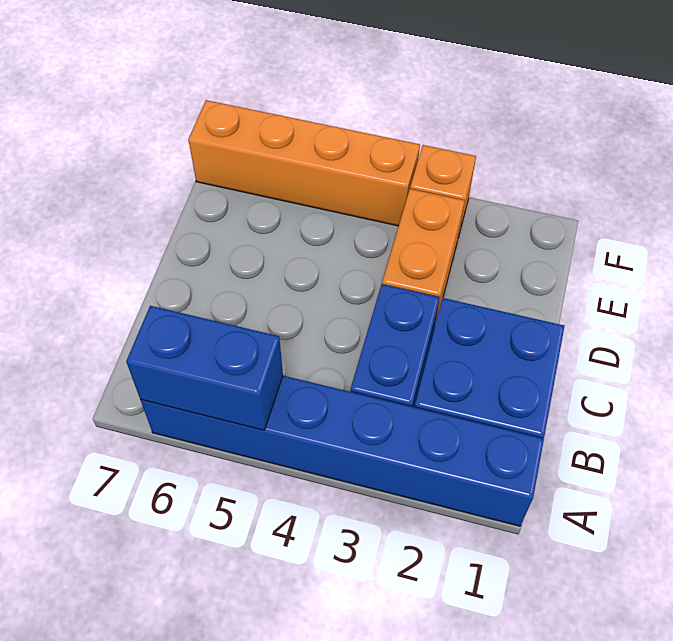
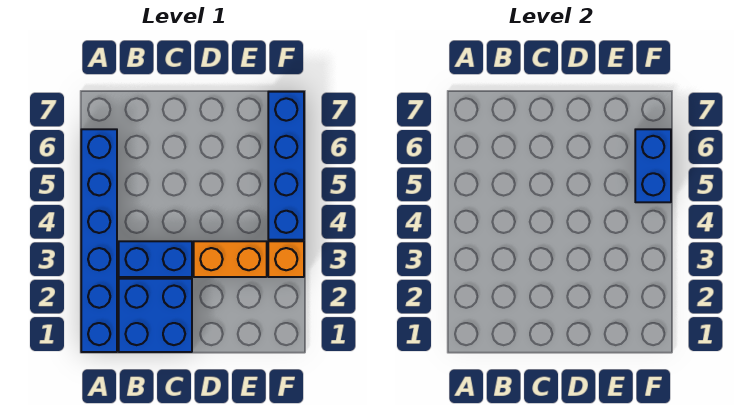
blue brick A5:A6 level 2 -> blue brick F5:F6 level 2
orange brick F4:F7 level 1 -> blue brick F4:F7 level 1

